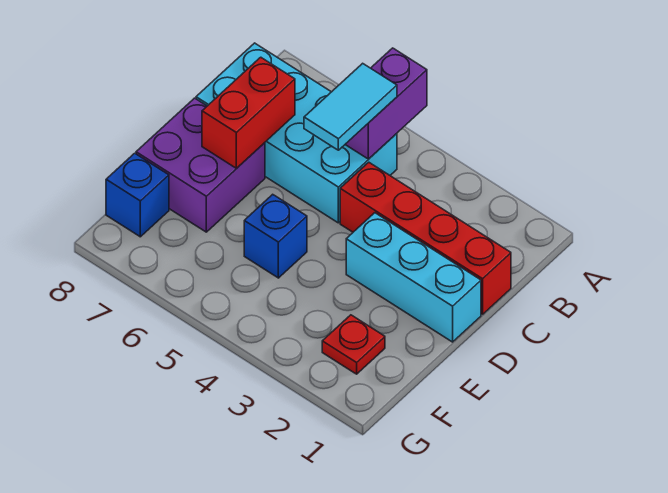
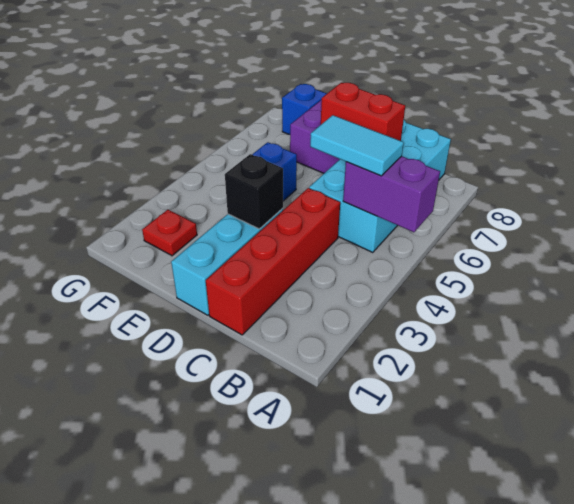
none -> black brick D3 level 2

